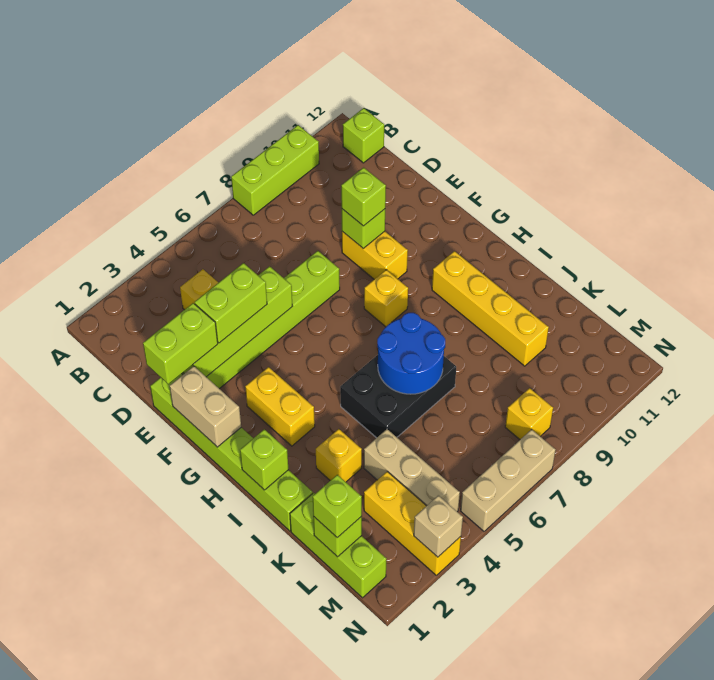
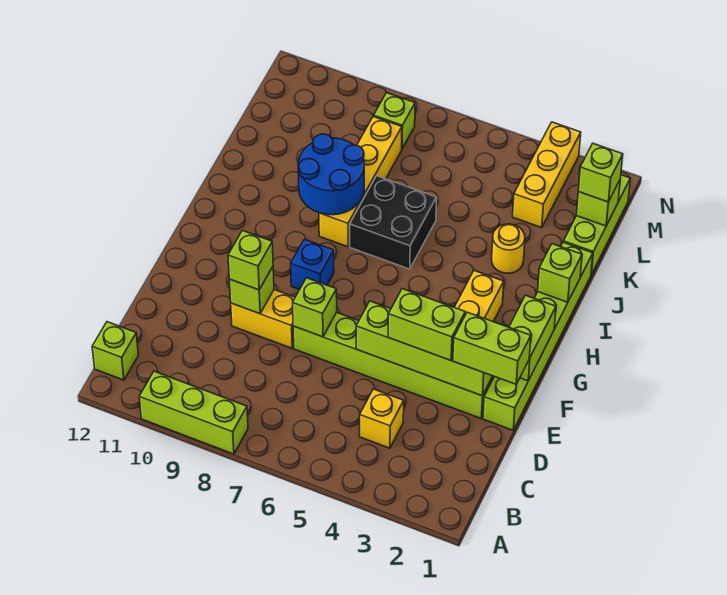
none -> lime brick E7 level 2
yellow brick E9:F9 level 1 -> yellow brick E8:E9 level 1
tan brick F1:G1 level 2 -> lime brick F1:G1 level 2
yellow brick G8 level 1 -> blue brick G8 level 1
yellow brick H10:K10 level 1 -> yellow brick I8:L8 level 1
black brick I5:J7 level 1 -> black brick I6:J7 level 1
blue round brick I6:J7 level 2 -> blue round brick I8:J9 level 2
yellow brick J3 level 1 -> yellow round brick J3 level 1
tan brick K4:M4 level 1 -> none
yellow brick M8 level 1 -> lime brick M8 level 1
tan brick N3 level 2 -> none
tan brick N5:N7 level 1 -> none

